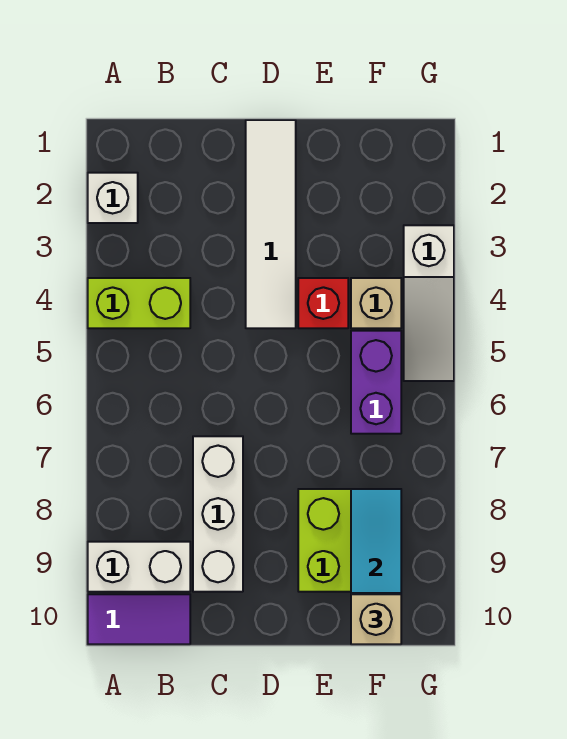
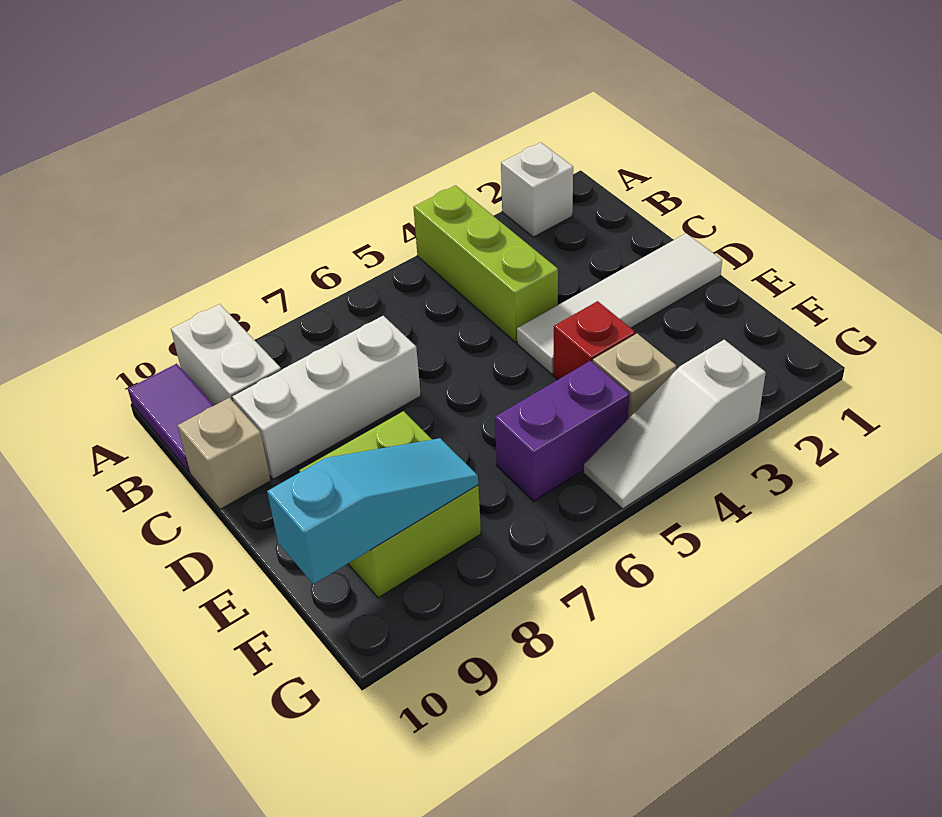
lime brick A4:B4 level 1 -> lime brick A4:C4 level 1
tan brick F10 level 3 -> tan brick C10 level 1

